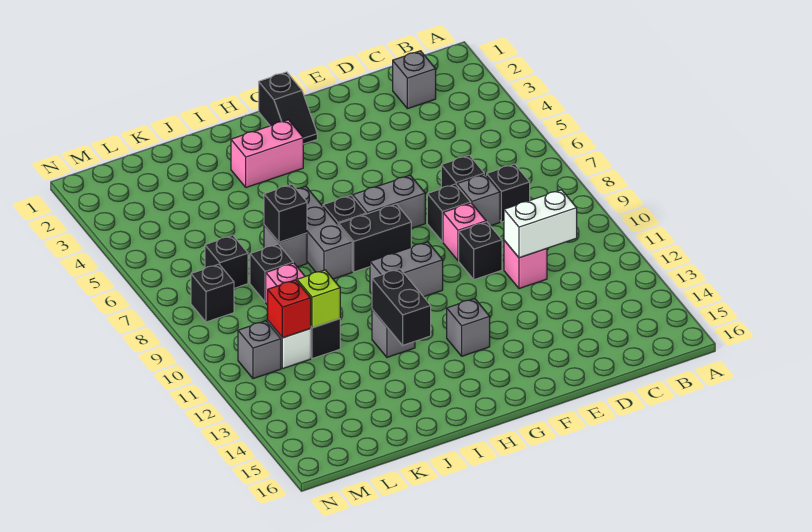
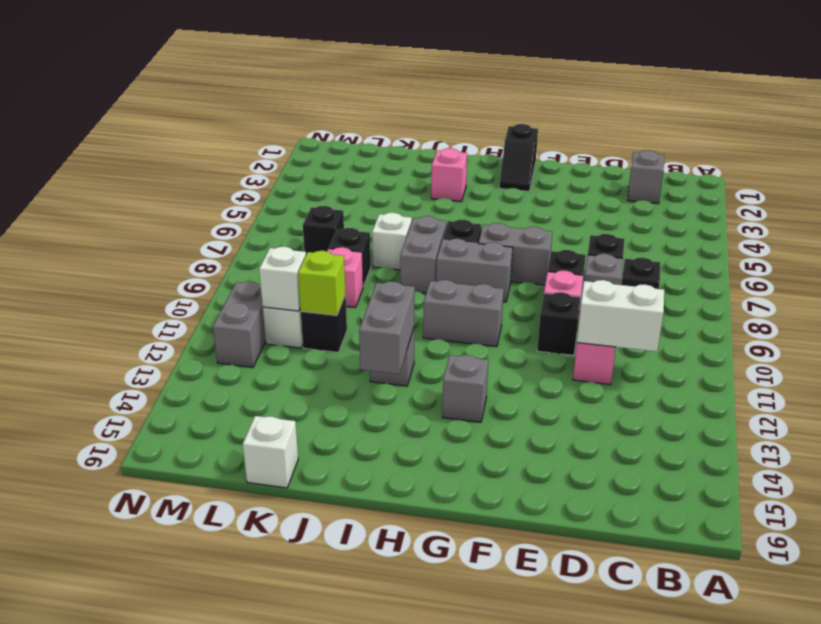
black brick G8:H8 level 1 -> grey brick G8:H8 level 1
pink brick H3:I3 level 1 -> pink brick I3 level 1
grey brick I6:I8 level 1 -> grey brick I7:I8 level 1
black brick I12:I13 level 2 -> grey brick I12:I13 level 2
grey brick J7 level 1 -> white brick J7 level 1
black brick J7 level 2 -> none
none -> white brick K16 level 1
red brick L11 level 2 -> white brick L11 level 2
black brick M8 level 1 -> none
grey brick M11 level 1 -> grey brick M11:M12 level 1

